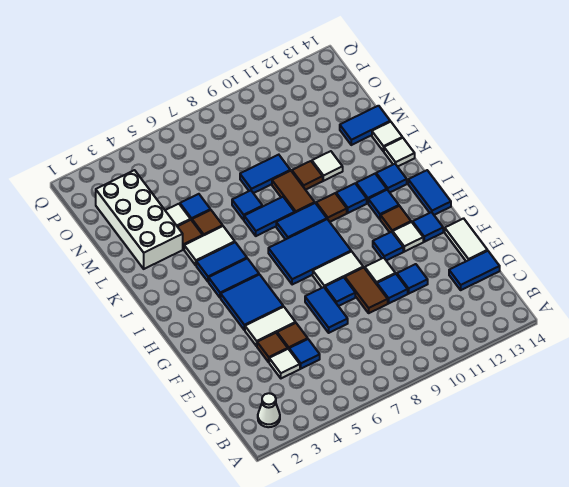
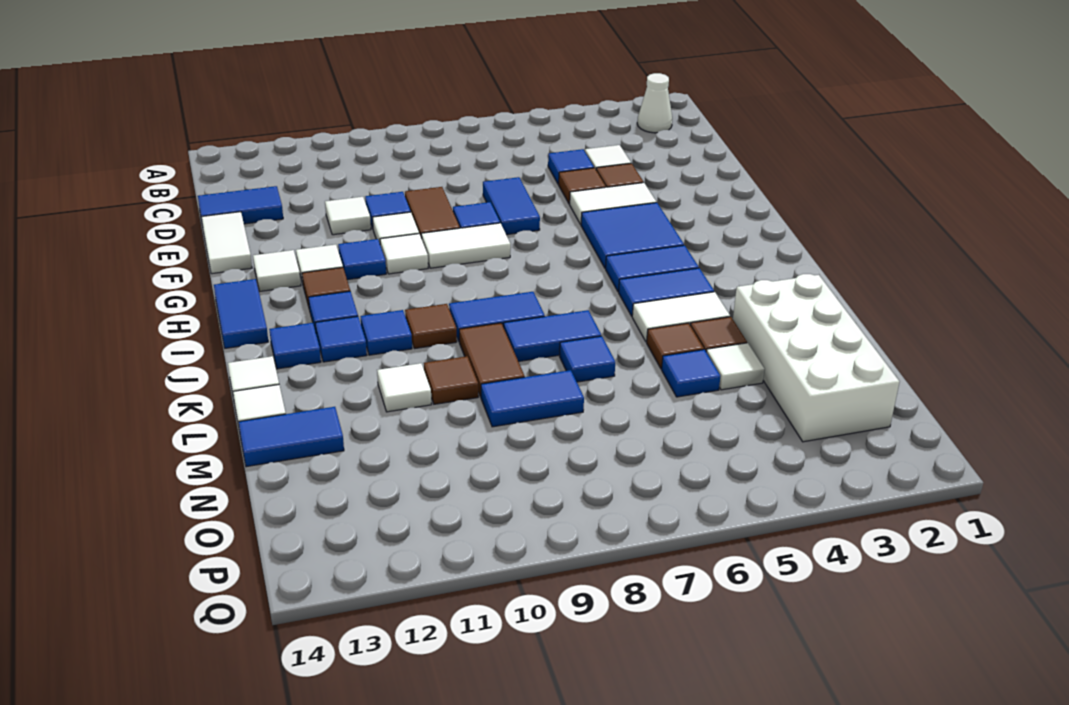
blue tile E11 level 1 -> white tile E11 level 1
none -> white tile G10 level 1
blue tile G13 level 1 -> white tile G13 level 1
blue tile H7:I9 level 1 -> none

